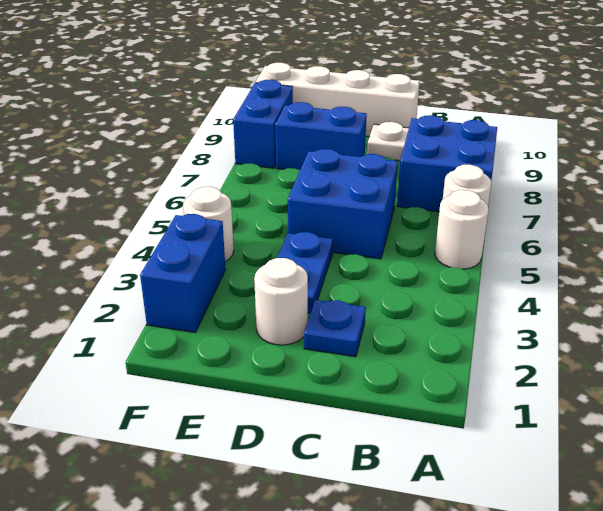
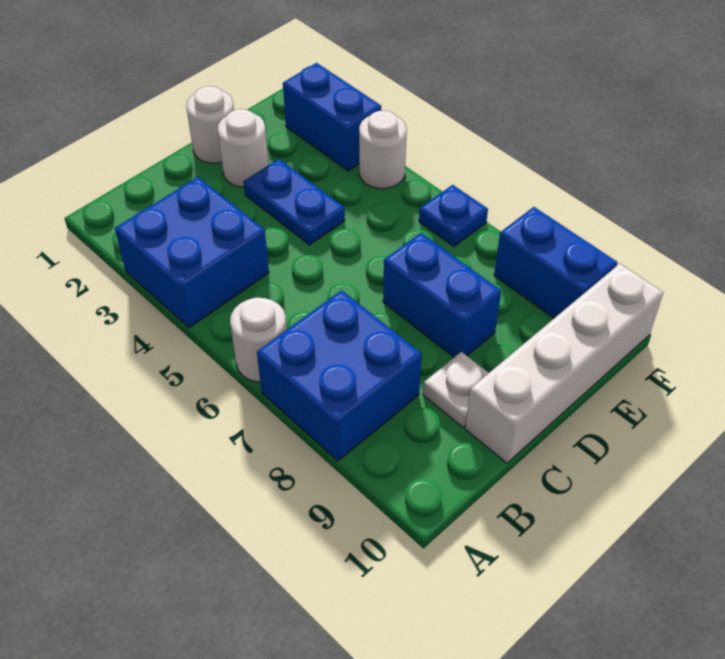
white round brick A5 level 1 -> white round brick D1 level 1
blue plate C2 level 1 -> blue plate F6 level 1
blue brick C5:D6 level 1 -> blue brick A3:B4 level 1
blue brick D8:E8 level 1 -> blue brick D7:D8 level 1

